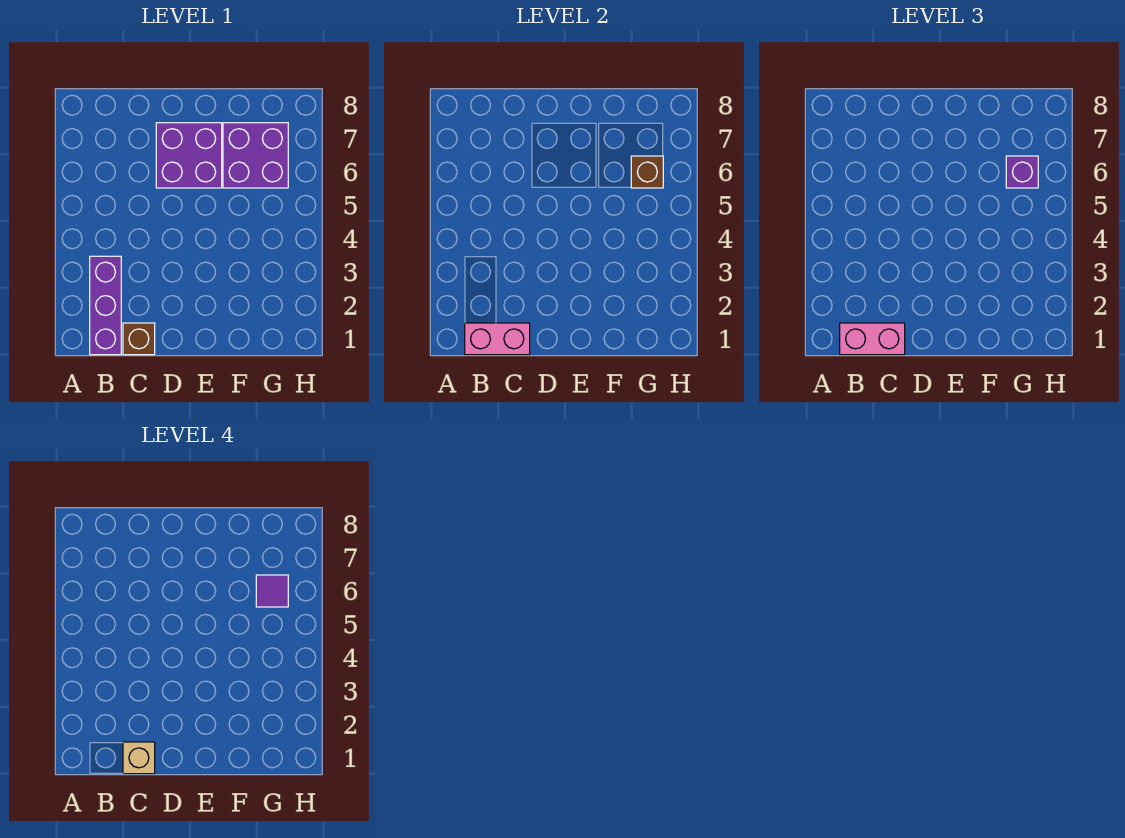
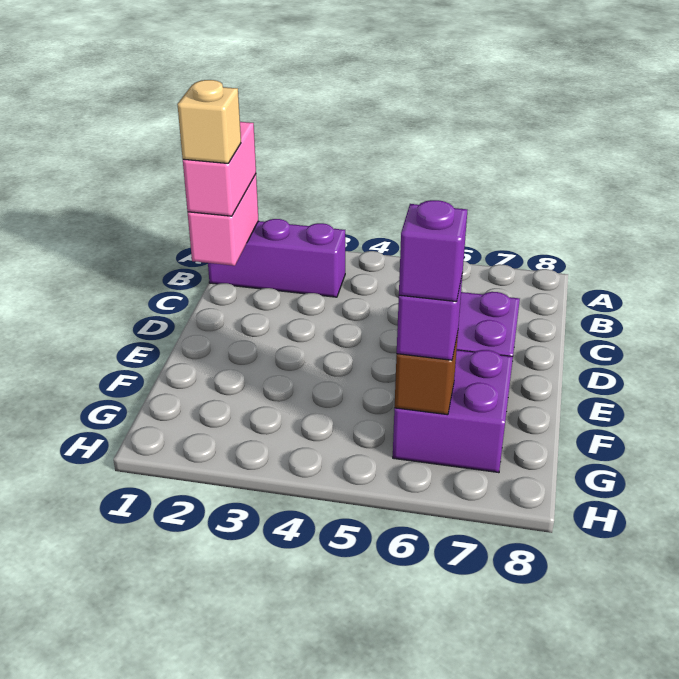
brown brick C1 level 1 -> none
purple tile G6 level 4 -> purple brick G6 level 4

